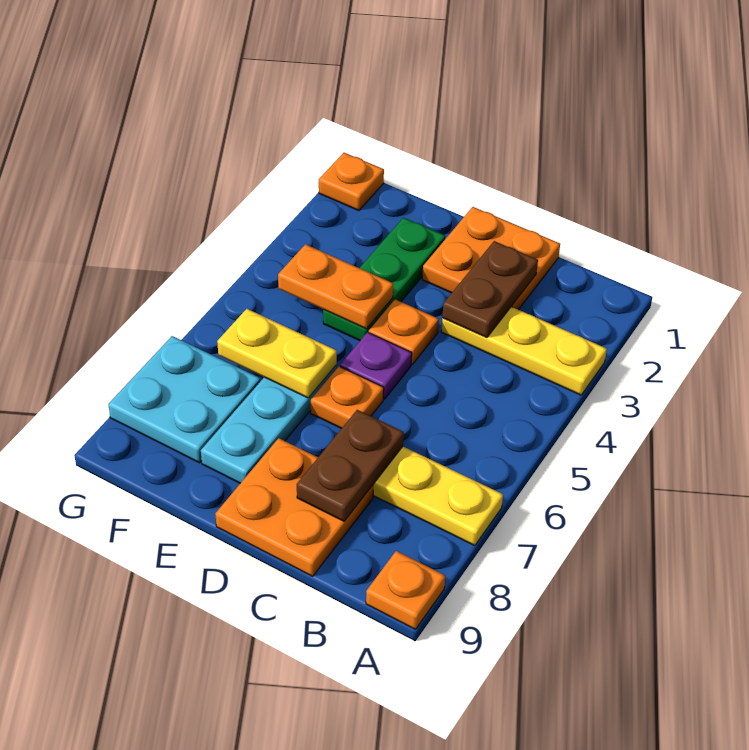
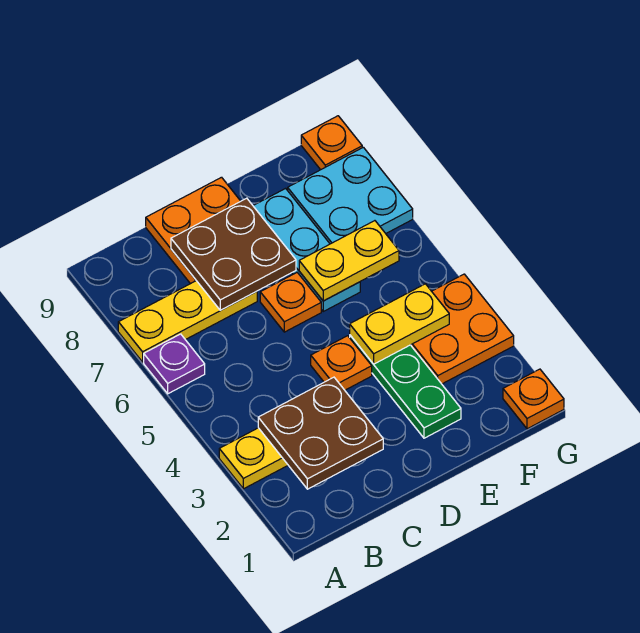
orange plate A9 level 1 -> orange plate G9 level 1
orange plate C1:D2 level 1 -> orange plate F3:G4 level 1
brown plate C2:C3 level 2 -> brown plate B2:C3 level 2
brown plate C7:C8 level 2 -> brown plate C7:D8 level 2
purple plate D5 level 1 -> purple plate A6 level 1
orange plate E4:F4 level 2 -> yellow plate E4:F4 level 2

